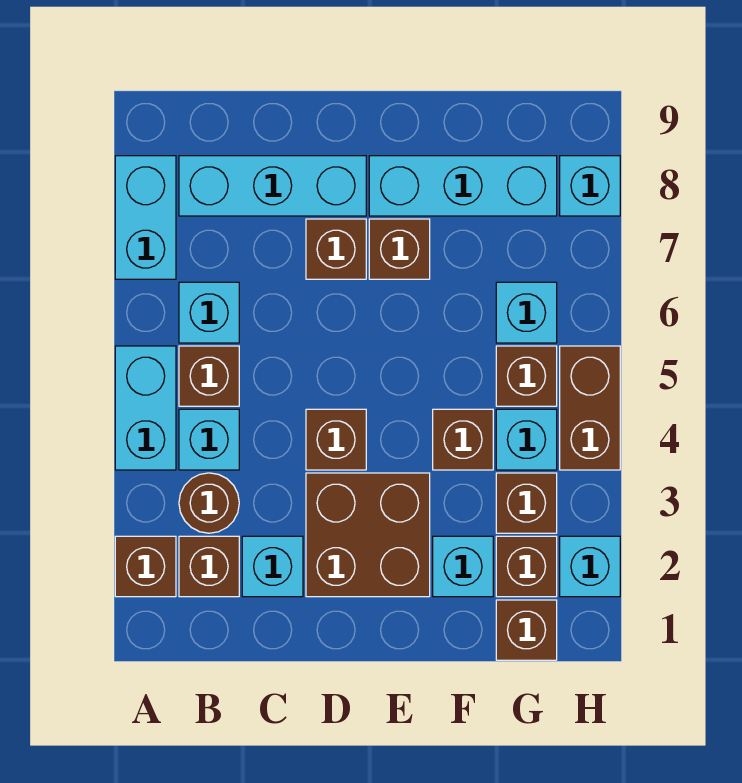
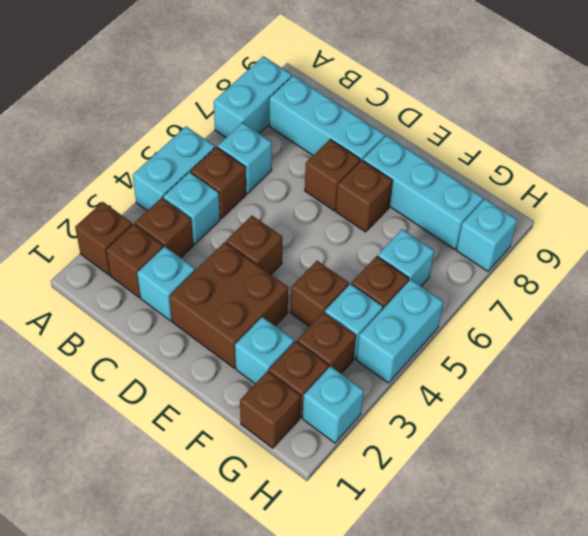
brown round brick B3 level 1 -> brown brick B3 level 1
brown brick H4:H5 level 1 -> cyan brick H4:H5 level 1

